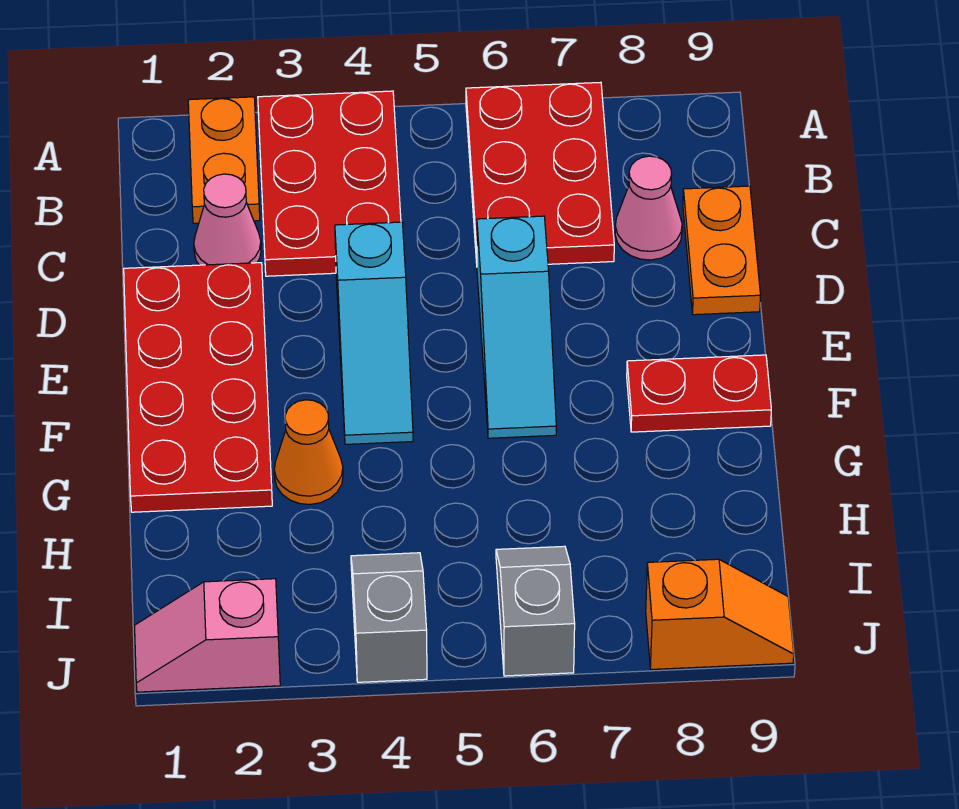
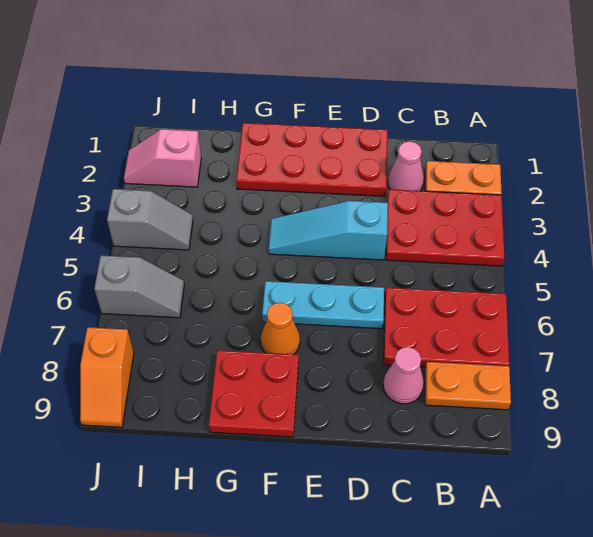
orange plate C9:D9 level 1 -> orange plate A8:B8 level 1
cyan slope D6:F6 level 1 top D -> cyan plate D6:F6 level 1
red plate F8:F9 level 1 -> red plate F8:G9 level 1
orange cone G3 level 1 -> orange cone F7 level 1
pink slope J1:J2 level 1 top 2 -> pink slope I2:J2 level 1 top I

